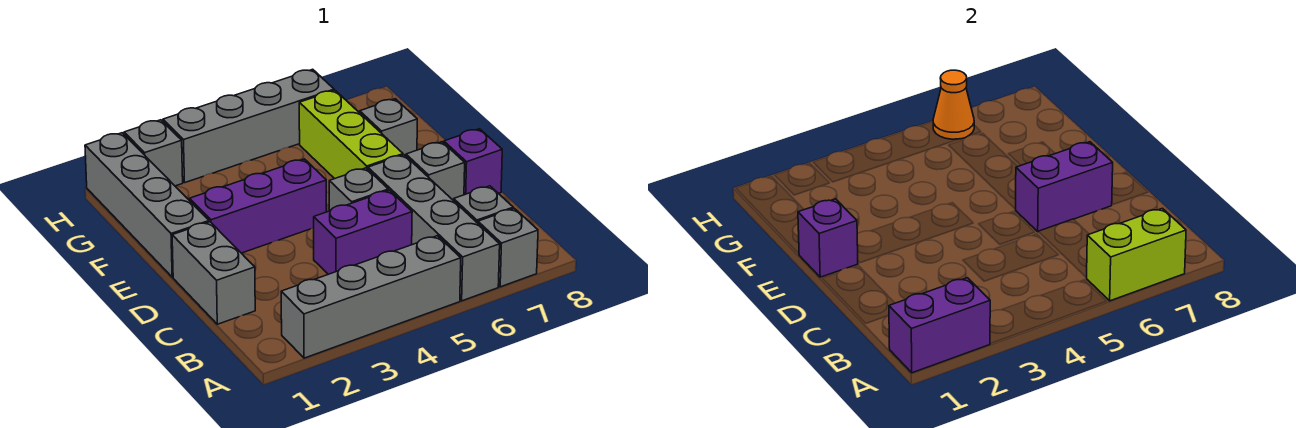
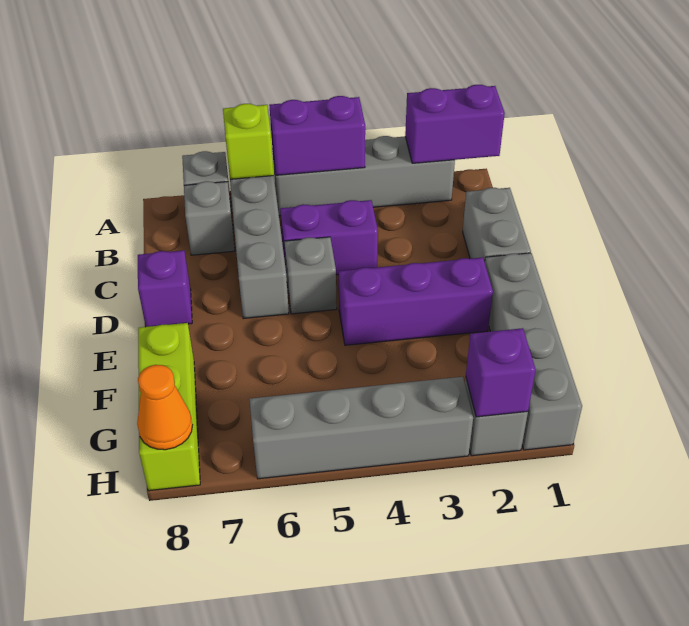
lime brick A6:A7 level 2 -> lime brick A6 level 2
purple brick D6:D7 level 2 -> purple brick A4:A5 level 2
grey brick D7 level 1 -> none
purple brick E1 level 2 -> purple brick H2 level 2
lime brick E6:G6 level 1 -> lime brick F8:H8 level 1
grey brick F7 level 1 -> none
orange cone H6 level 2 -> orange cone H8 level 2

